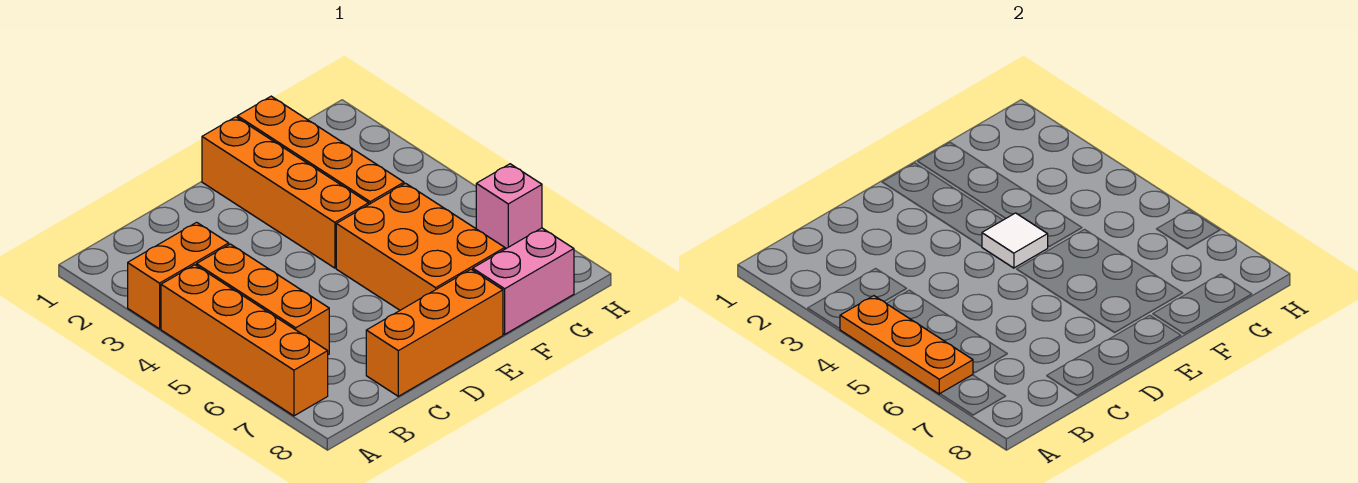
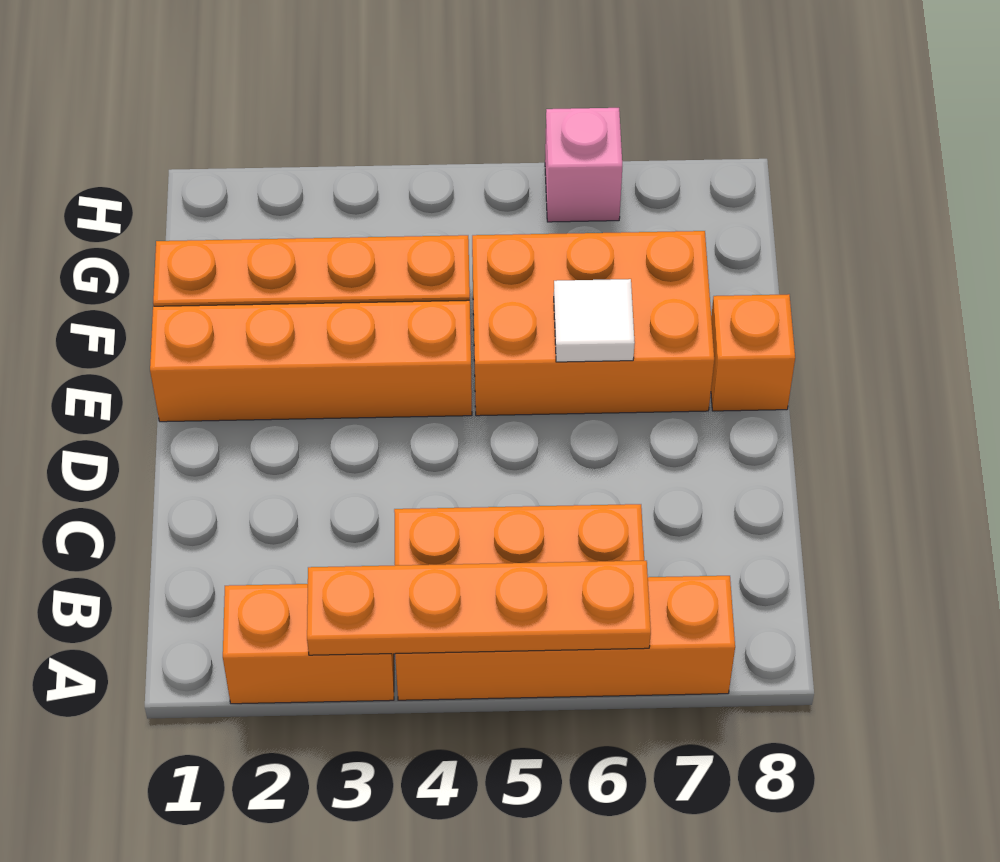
orange brick A3:B3 level 1 -> orange brick A2:A3 level 1
orange plate A4:A6 level 2 -> orange plate A3:A6 level 2
orange brick C8:E8 level 1 -> orange brick E8 level 1
white tile E4 level 2 -> white tile E6 level 2
pink brick F8:G8 level 1 -> none

